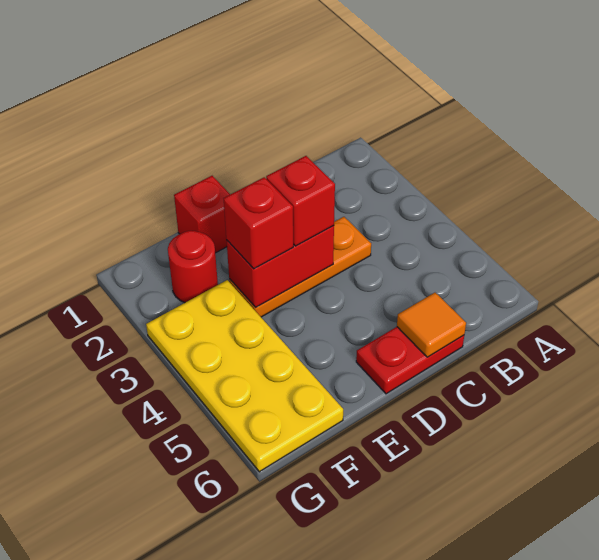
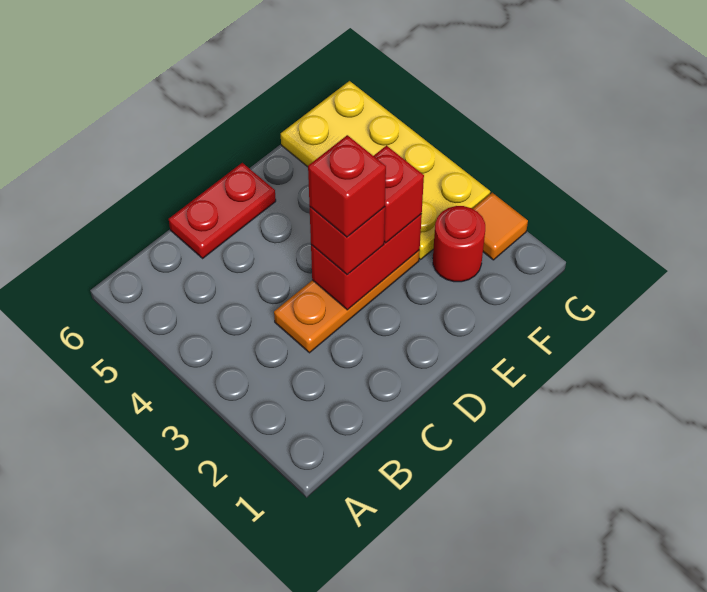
orange tile C6 level 2 -> orange tile G2 level 1
red brick E1 level 1 -> red brick D3 level 4

